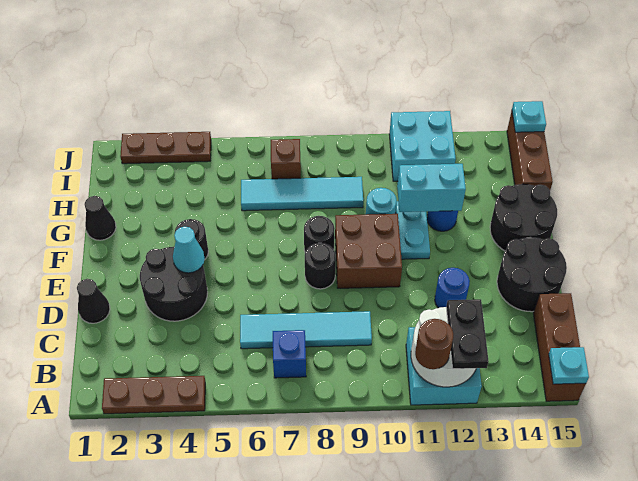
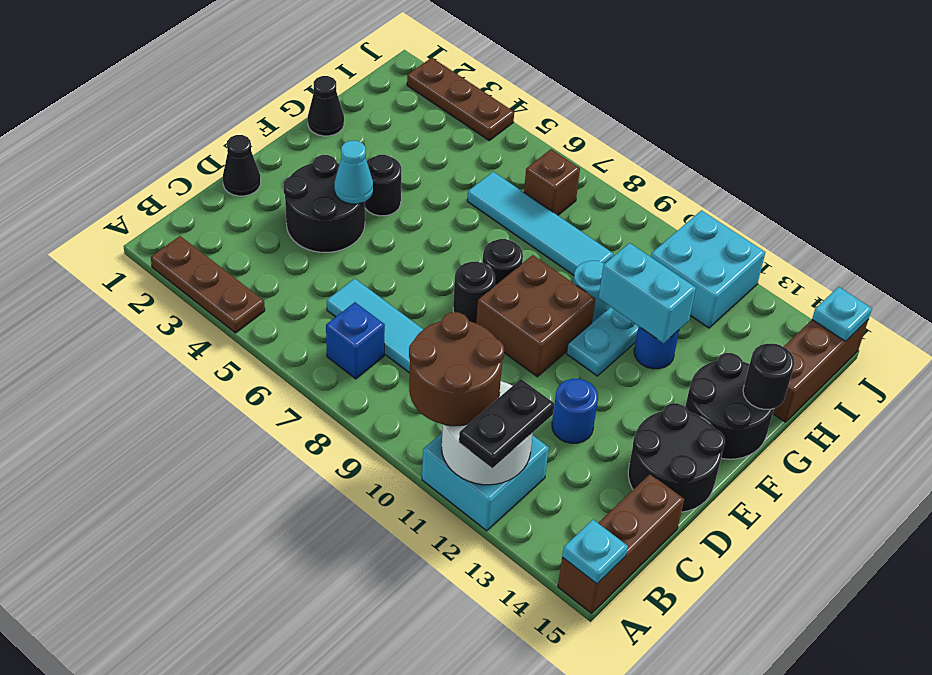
brown round brick A11 level 3 -> brown round brick A10:B11 level 3
none -> black round brick G15 level 2

